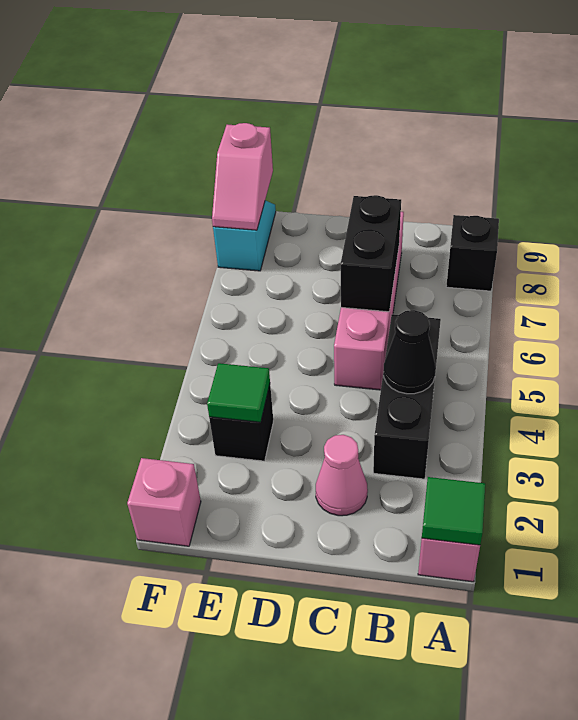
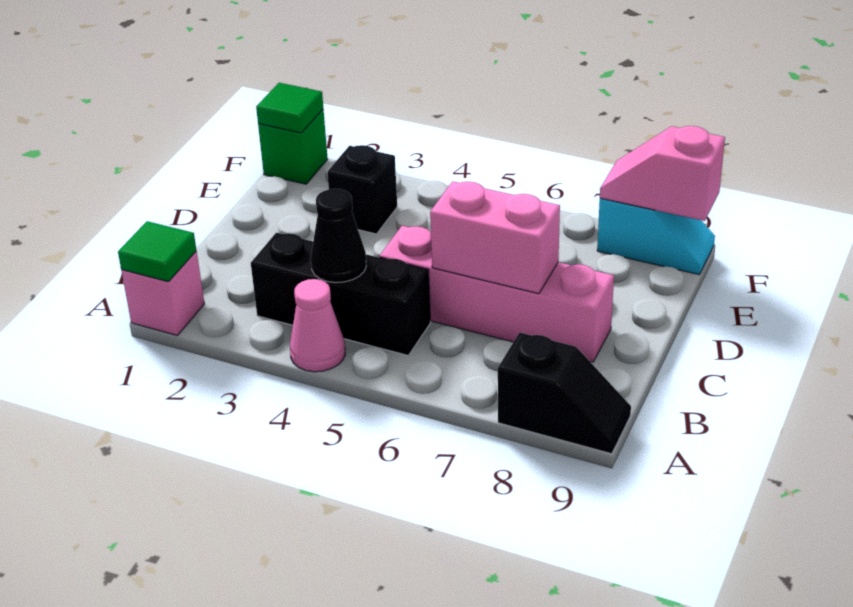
pink cone C2 level 1 -> pink cone A4 level 1
black brick C6:C7 level 2 -> pink brick C6:C7 level 2
green tile E3 level 2 -> green tile F1 level 2
pink brick F1 level 1 -> green brick F1 level 1

